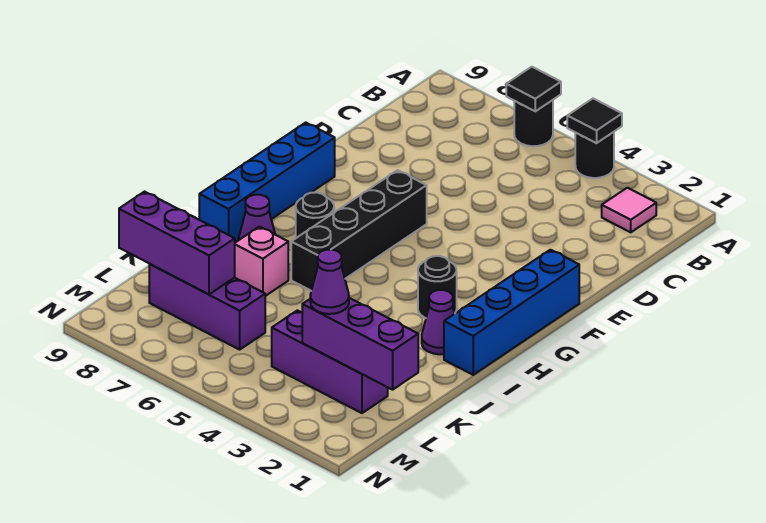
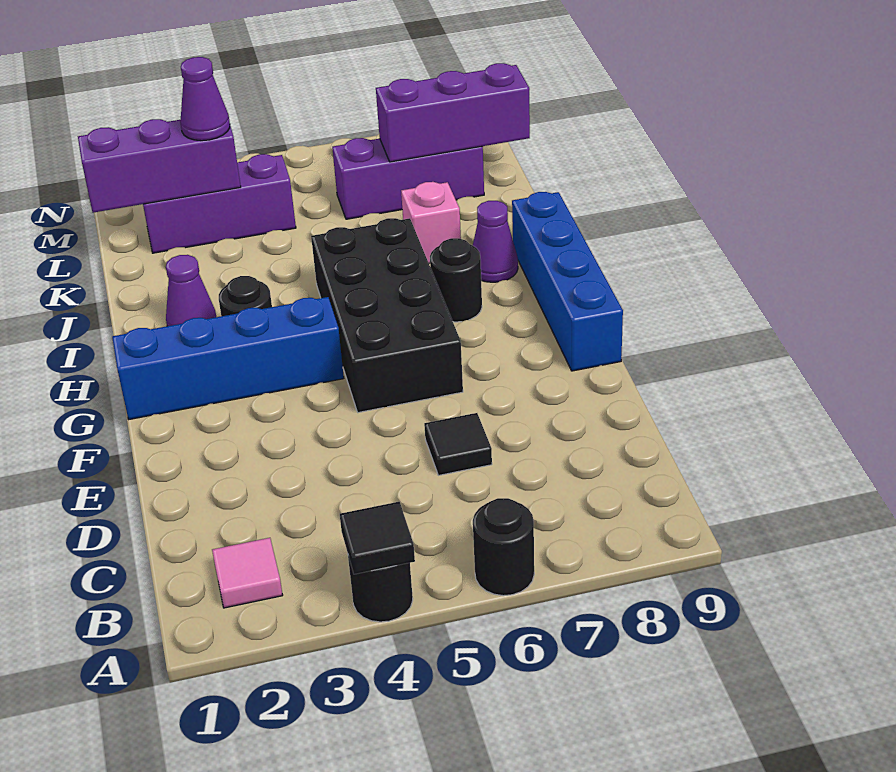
black tile A6 level 2 -> black tile D6 level 1
blue brick F1:I1 level 1 -> blue brick G1:G4 level 1
black brick F6:I6 level 1 -> black brick F5:I6 level 1

